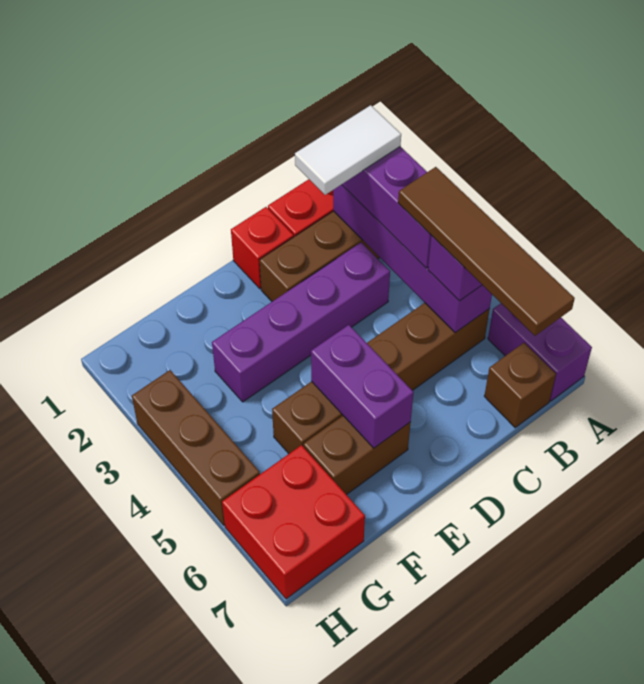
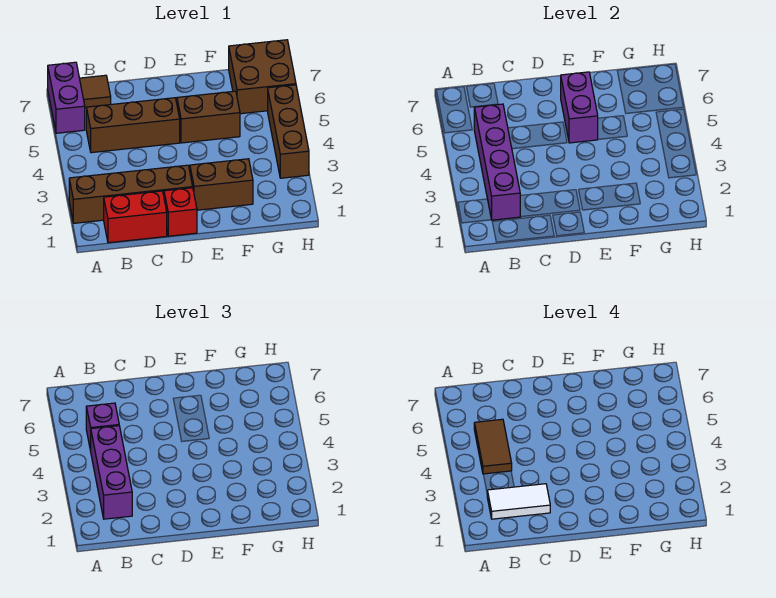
brown tile B4:B7 level 4 -> brown tile B4:B5 level 4
brown brick B7 level 1 -> brown tile B7 level 1
purple brick C3:F3 level 1 -> none
brown brick E6:F6 level 1 -> brown brick E2:F2 level 1
red brick G6:H7 level 1 -> brown brick G6:H7 level 1

